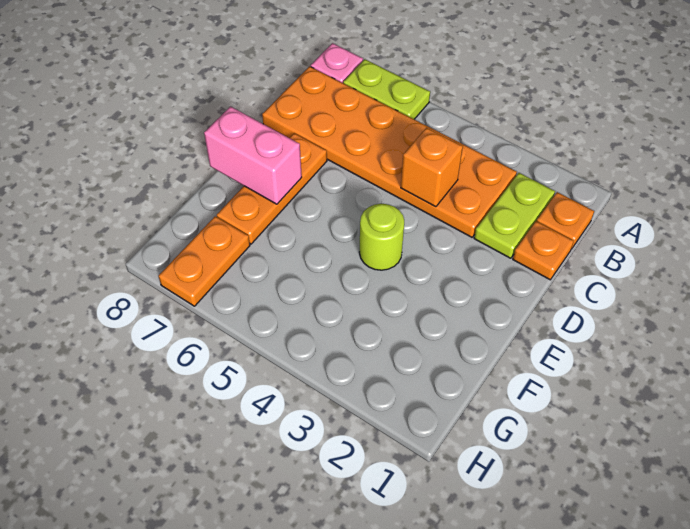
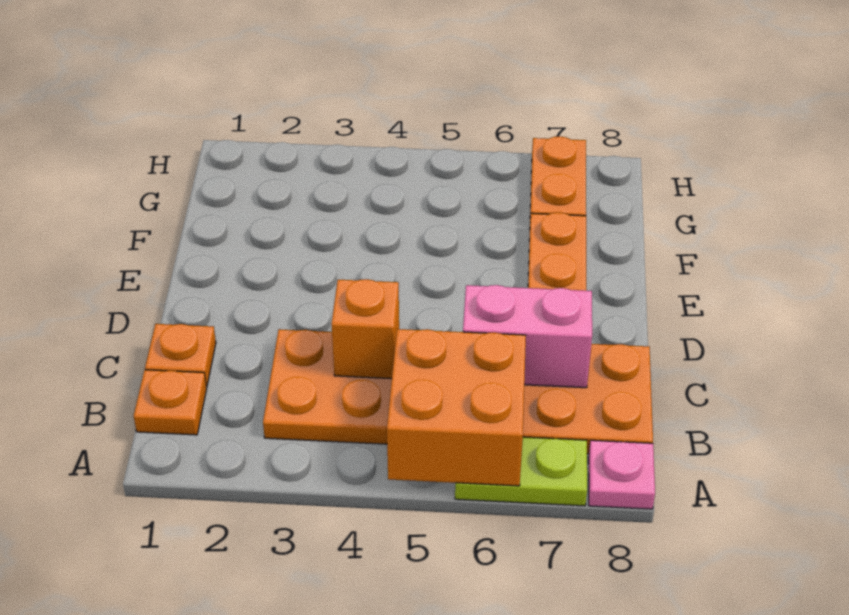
none -> orange brick A5:B6 level 2
lime plate B2:C2 level 1 -> none
lime round brick E4 level 1 -> none
pink brick E7:E8 level 2 -> pink brick C6:C7 level 2

